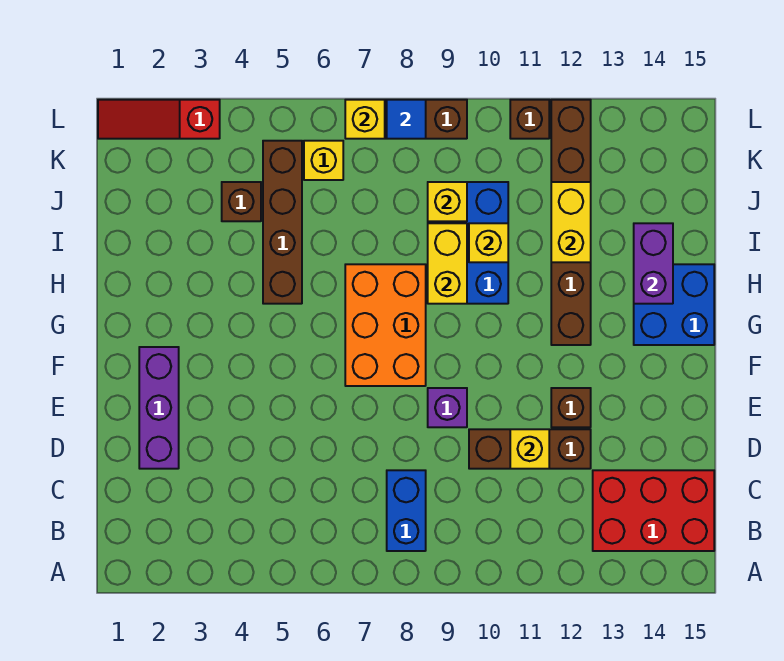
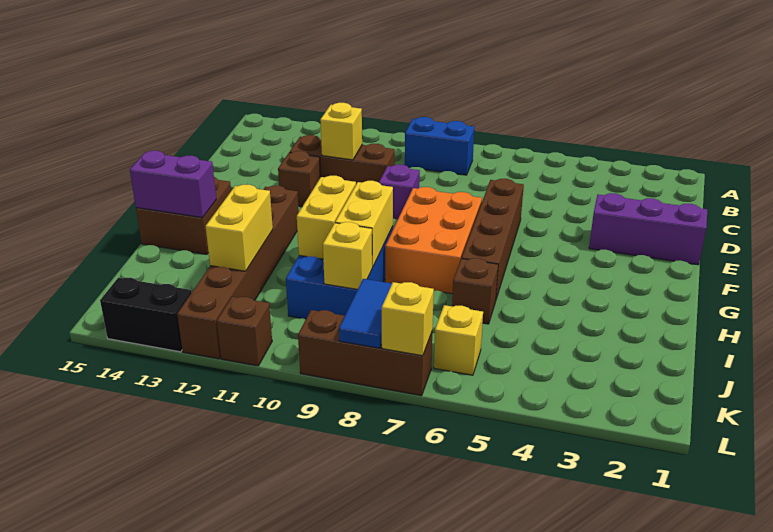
blue brick B8:C8 level 1 -> blue brick B8:B9 level 1
red brick B13:C15 level 1 -> none
purple brick D2:F2 level 1 -> purple brick E1:E3 level 1
blue brick G14:H15 level 1 -> brown brick G14:H15 level 1
brown brick H5:K5 level 1 -> brown brick E6:H6 level 1
purple brick H14:I14 level 2 -> purple brick H14:H15 level 2
yellow brick I10 level 2 -> yellow brick H10:I10 level 2
brown brick J4 level 1 -> brown brick I6 level 1
red slope L1:L3 level 1 top 3 -> none
blue tile L8 level 2 -> blue tile K8:L8 level 2
none -> black brick L13:L14 level 1

